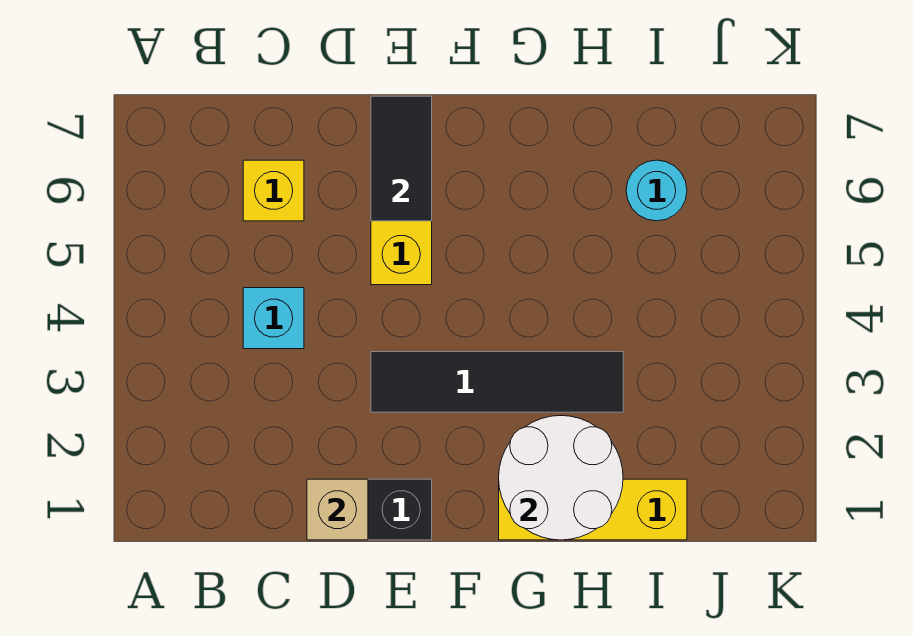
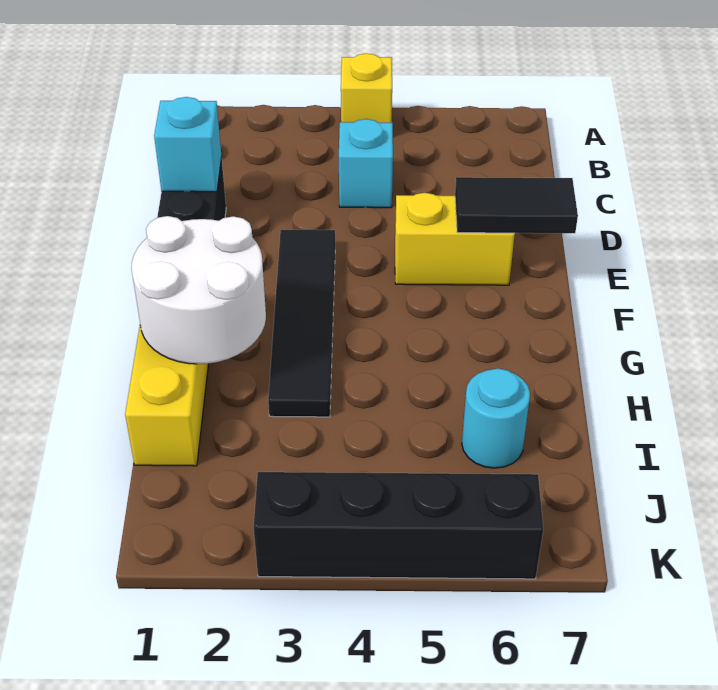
yellow brick C6 level 1 -> yellow brick A4 level 1
tan brick D1 level 2 -> cyan brick D1 level 2
none -> black brick K3:K6 level 1

